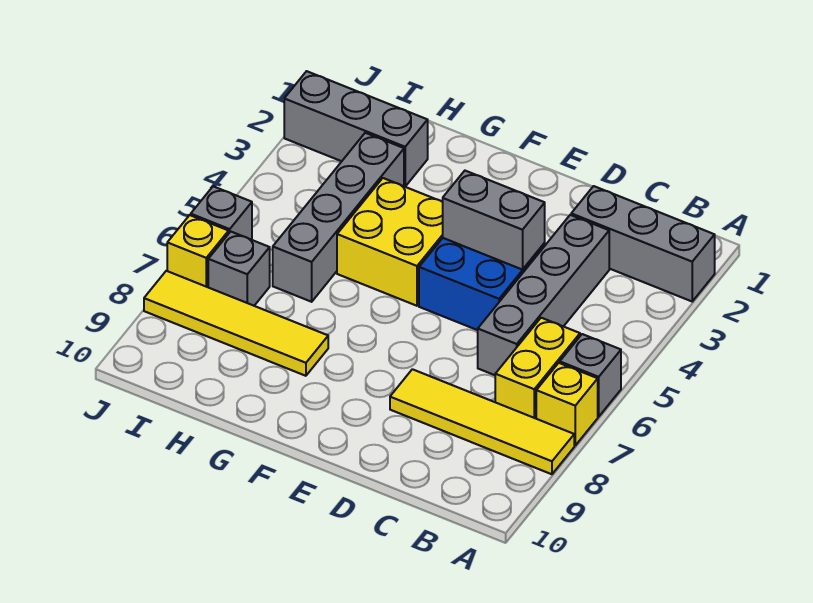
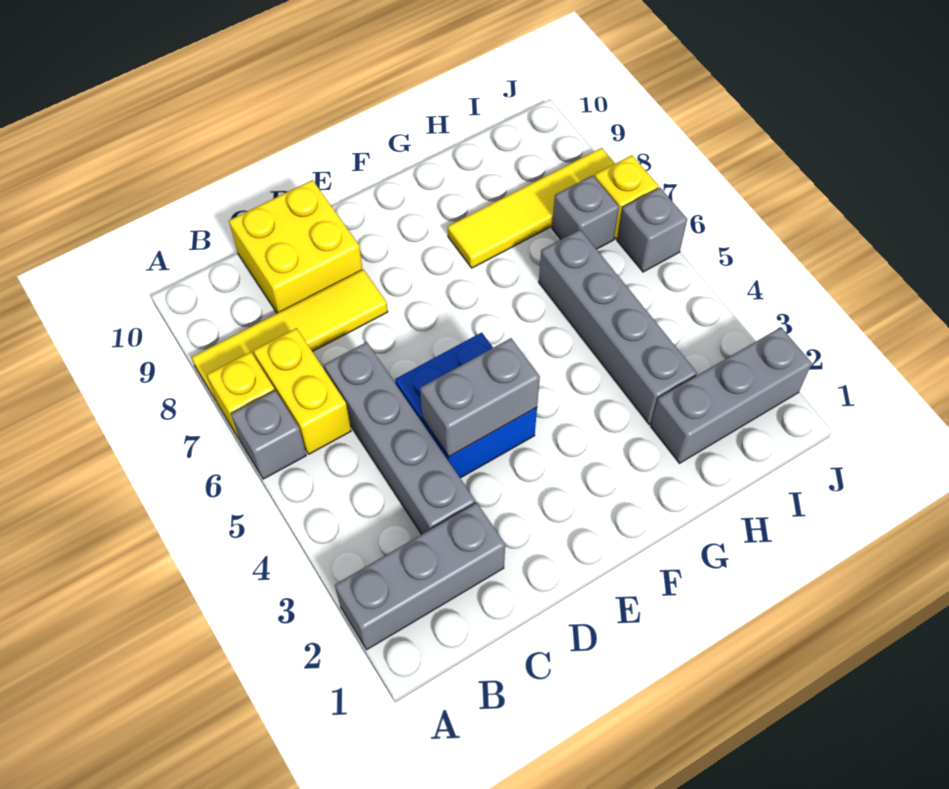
yellow brick F4:G5 level 1 -> yellow brick C9:D10 level 1

